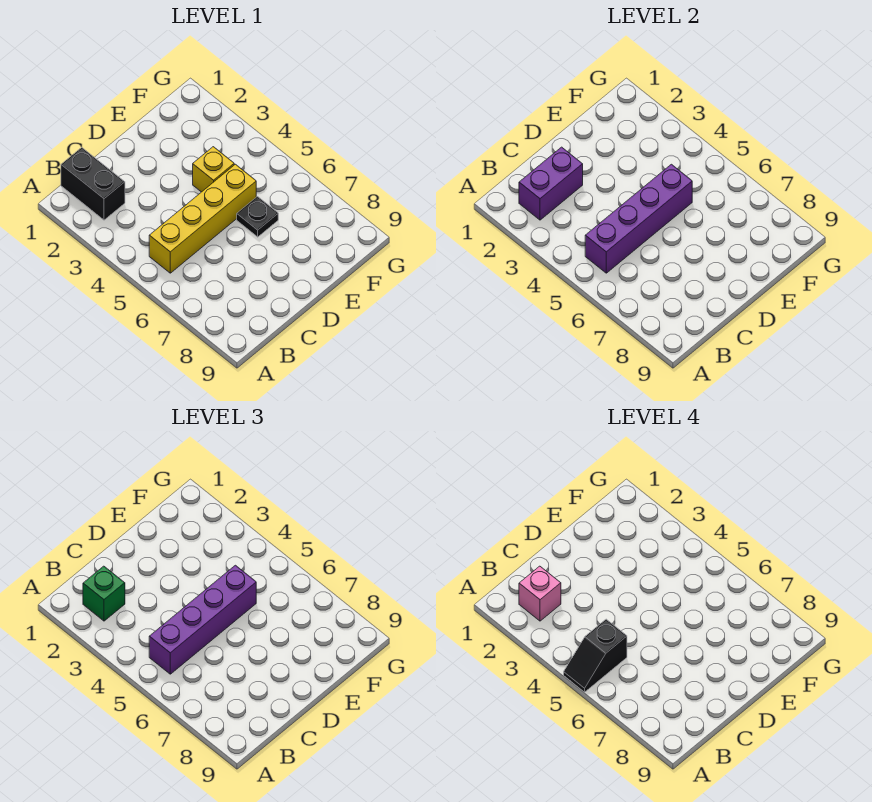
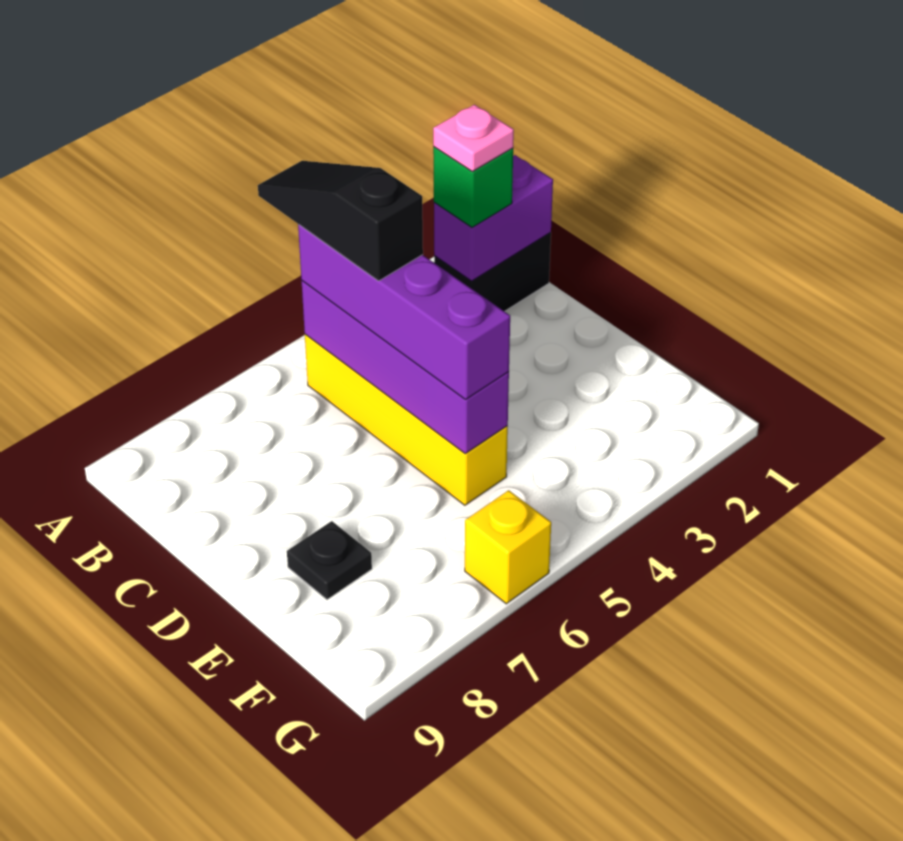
black slope A5:B5 level 4 top B -> black slope A5:C5 level 4 top C
purple brick B2:C2 level 2 -> purple brick B1:B2 level 2
pink brick B2 level 4 -> pink plate B2 level 4
yellow brick E4 level 1 -> yellow brick G6 level 1
black plate E6 level 1 -> black plate E8 level 1

